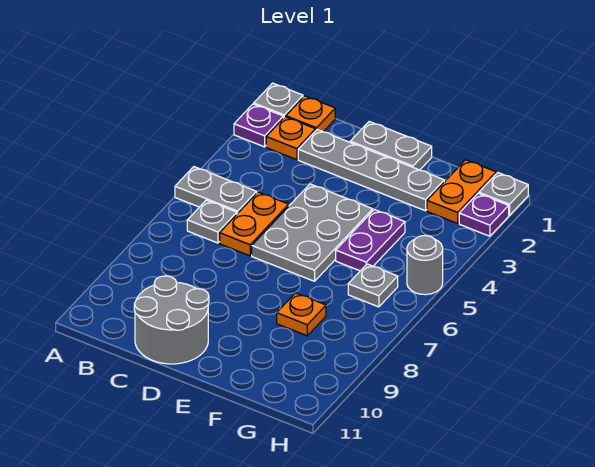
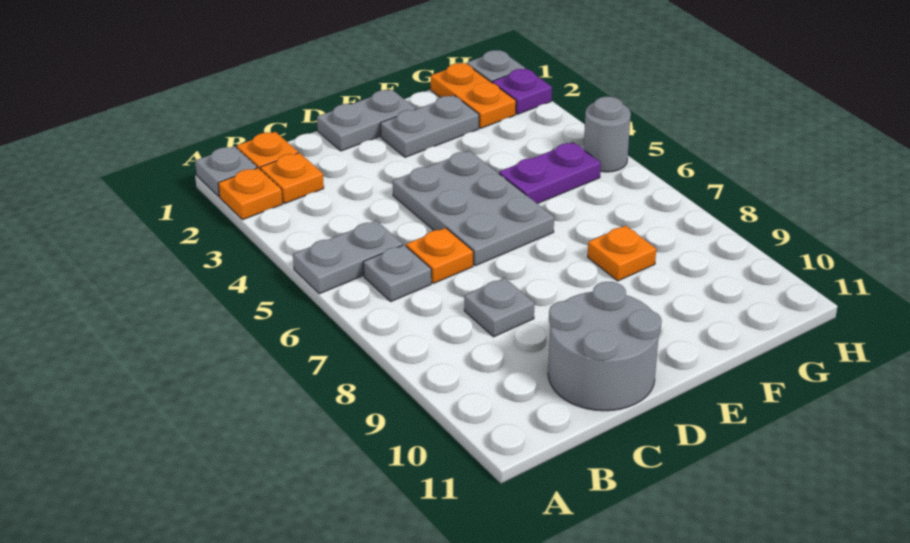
purple plate A2 level 1 -> orange plate A2 level 1
grey plate C2:F2 level 1 -> grey plate E2:F2 level 1
orange plate C5:C6 level 1 -> orange plate C6 level 1
purple plate F4:F5 level 1 -> purple plate F5:G5 level 1
grey plate G6 level 1 -> grey plate C8 level 1

